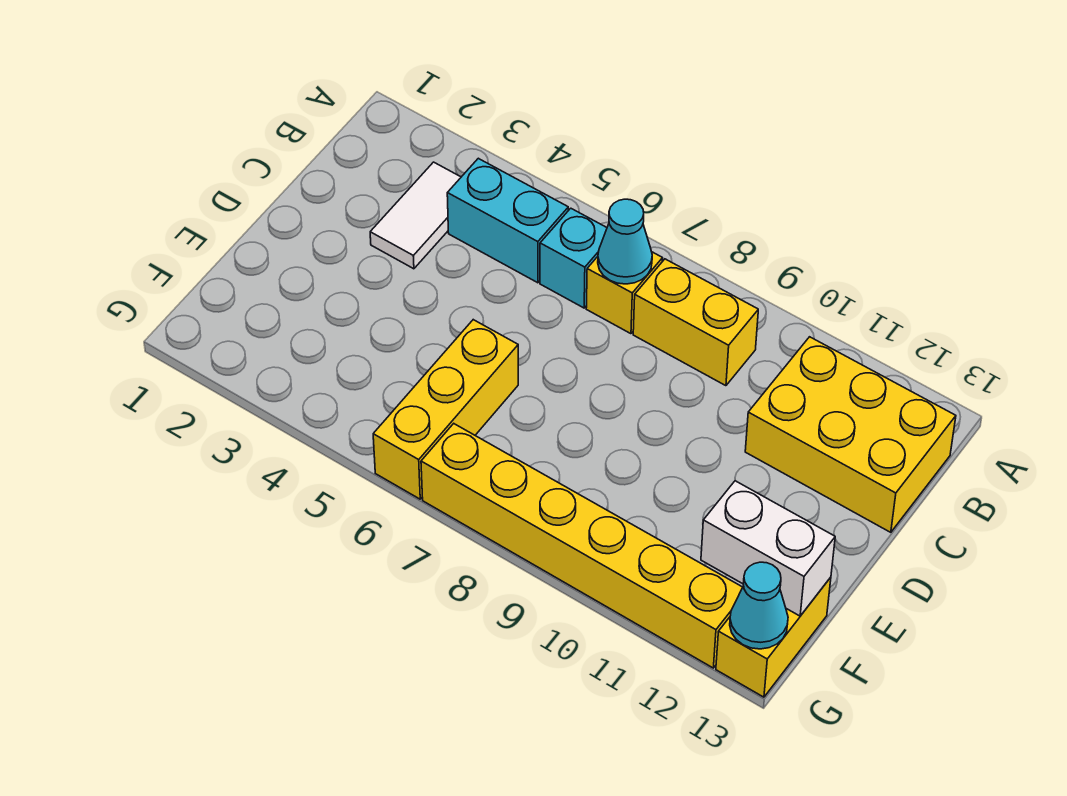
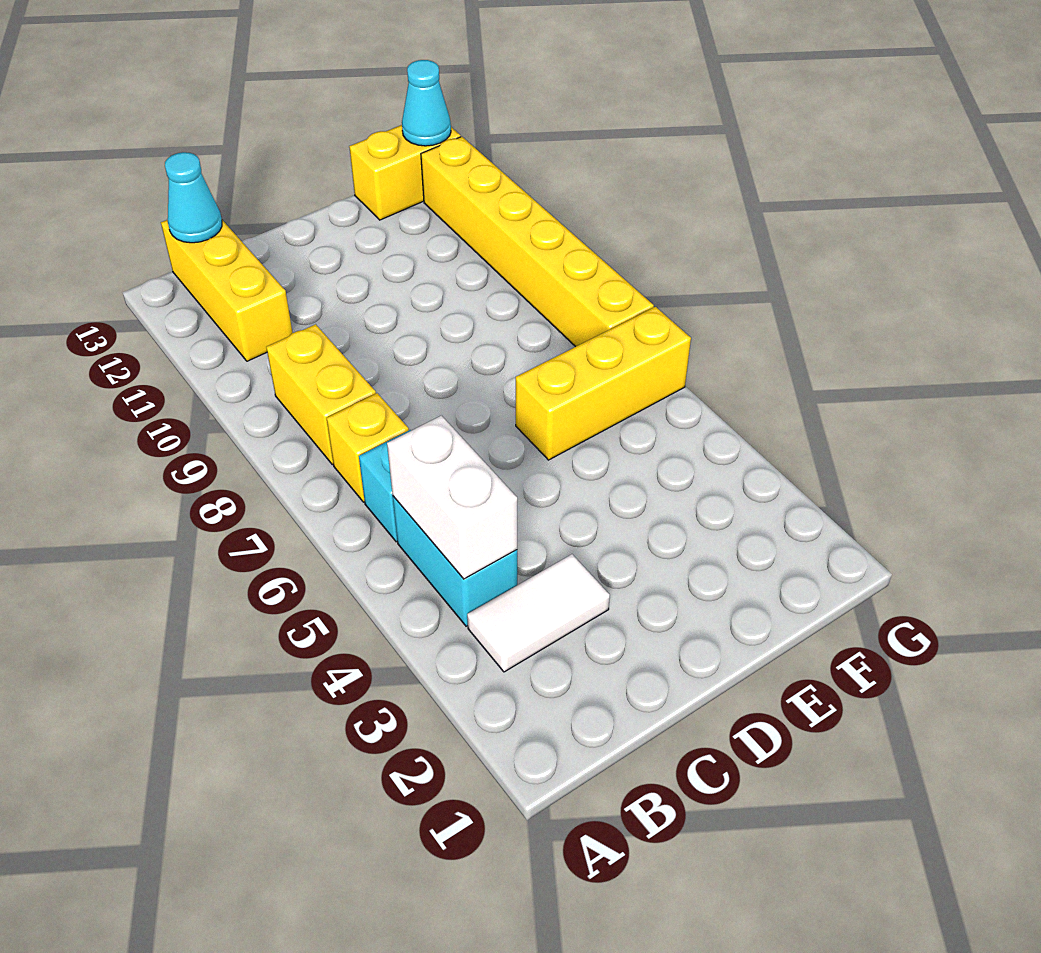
cyan cone B7 level 2 -> cyan cone B13 level 2
yellow brick B11:C13 level 1 -> yellow brick B11:B13 level 1
white brick F12:F13 level 2 -> white brick B4:B5 level 2

